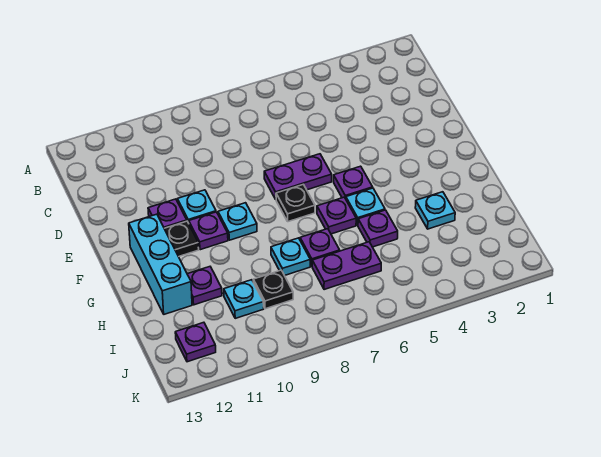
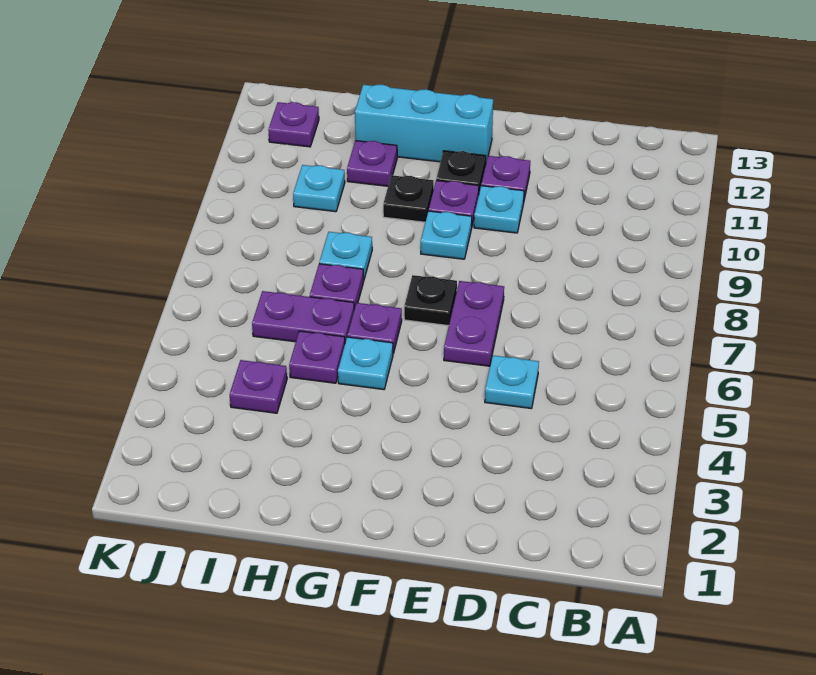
purple plate F5 level 1 -> purple plate I4 level 1
cyan plate H3 level 1 -> cyan plate D5 level 1
purple plate I6:I7 level 1 -> purple plate H6:I6 level 1
black plate I9 level 1 -> black plate G10 level 1

